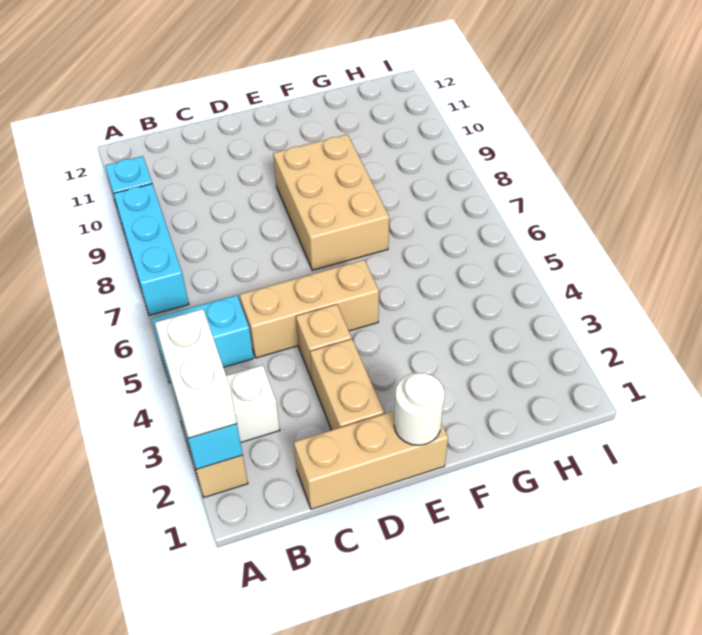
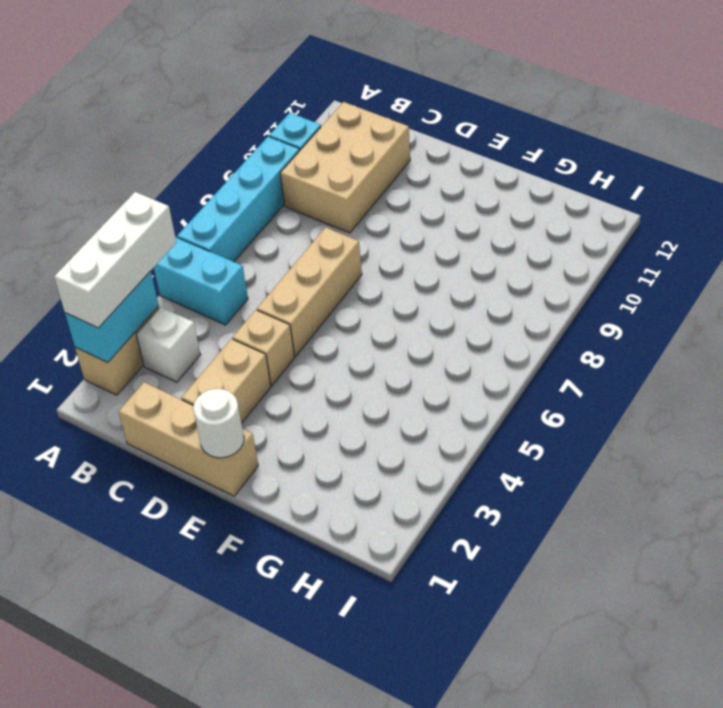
white brick A2:A3 level 3 -> white brick A2:A4 level 3
cyan brick A7:A9 level 1 -> cyan brick A6:A9 level 1
tan brick C5:E5 level 1 -> tan brick D5:D7 level 1
tan brick E7:F9 level 1 -> tan brick B9:C11 level 1

